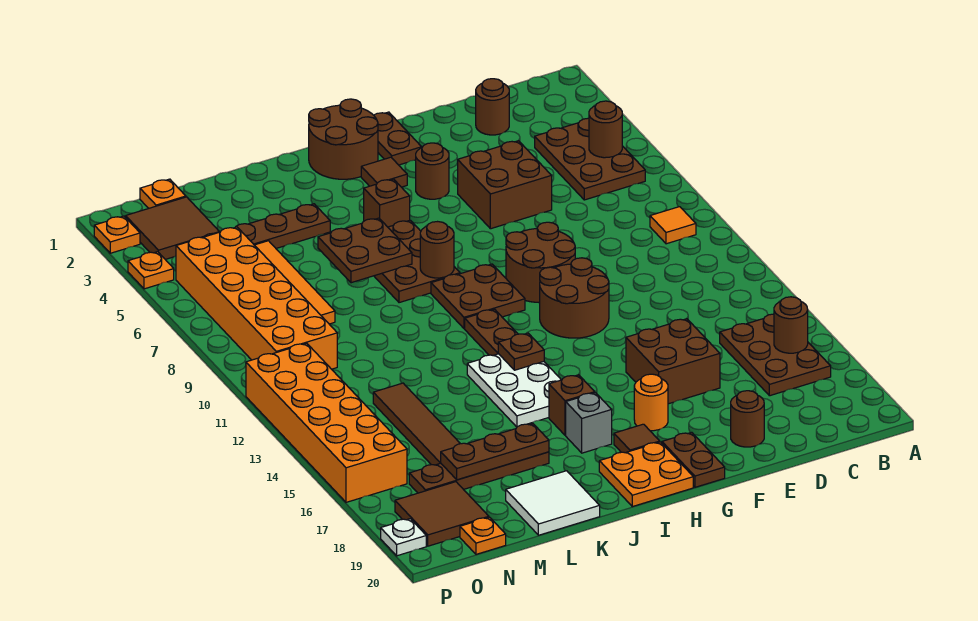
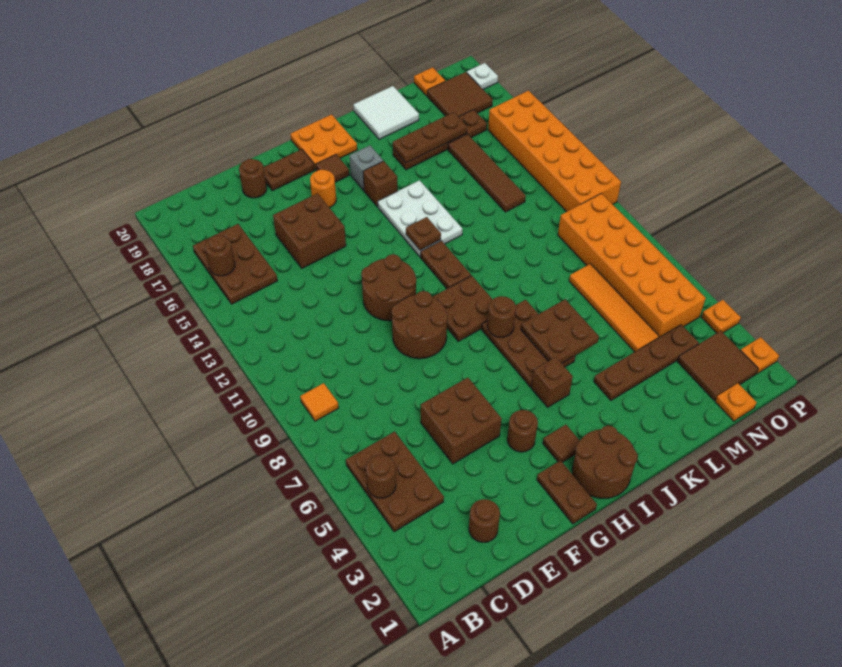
brown plate G19:G20 level 1 -> brown plate F19:G19 level 1

